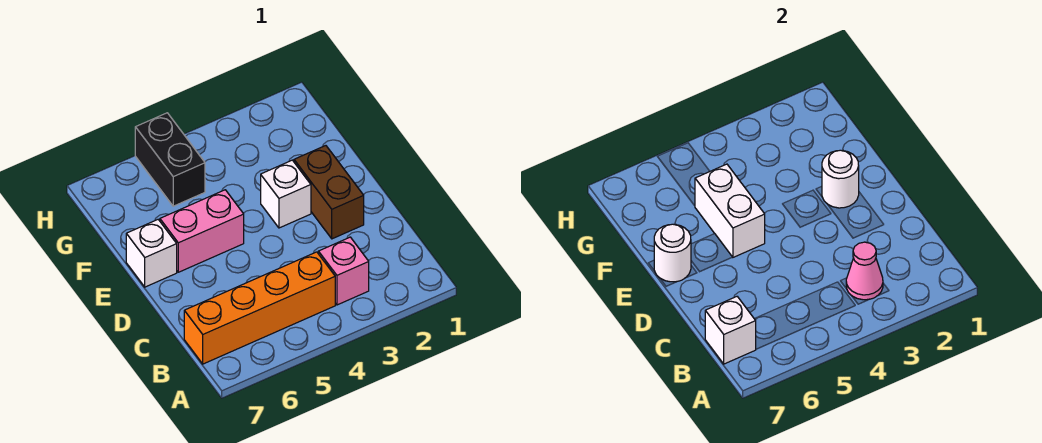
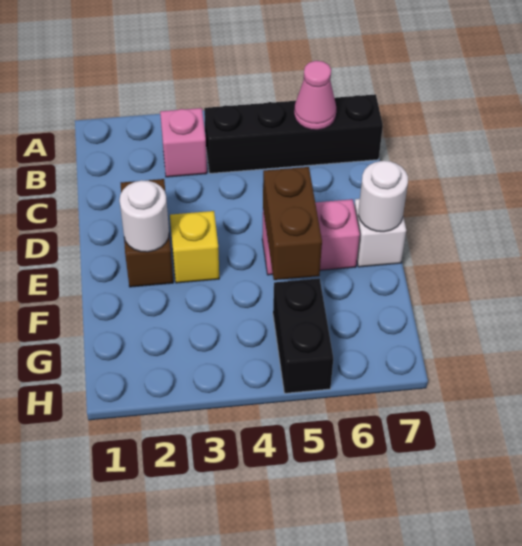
pink cone B3 level 2 -> pink cone B6 level 2
orange brick B4:B7 level 1 -> black brick B4:B7 level 1
white brick B7 level 2 -> none
white brick E3 level 1 -> yellow brick E3 level 1
white brick E5:F5 level 2 -> brown brick E5:F5 level 2

